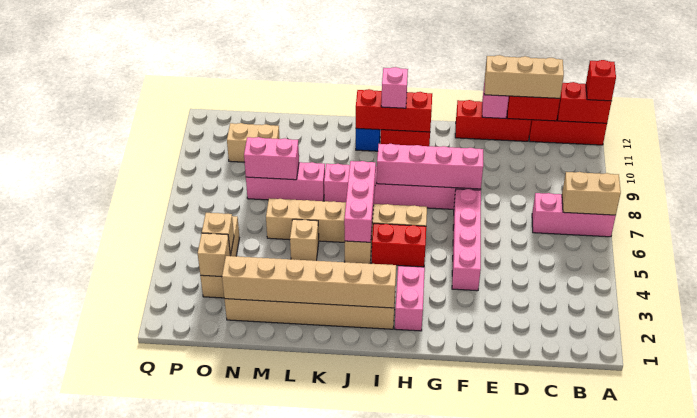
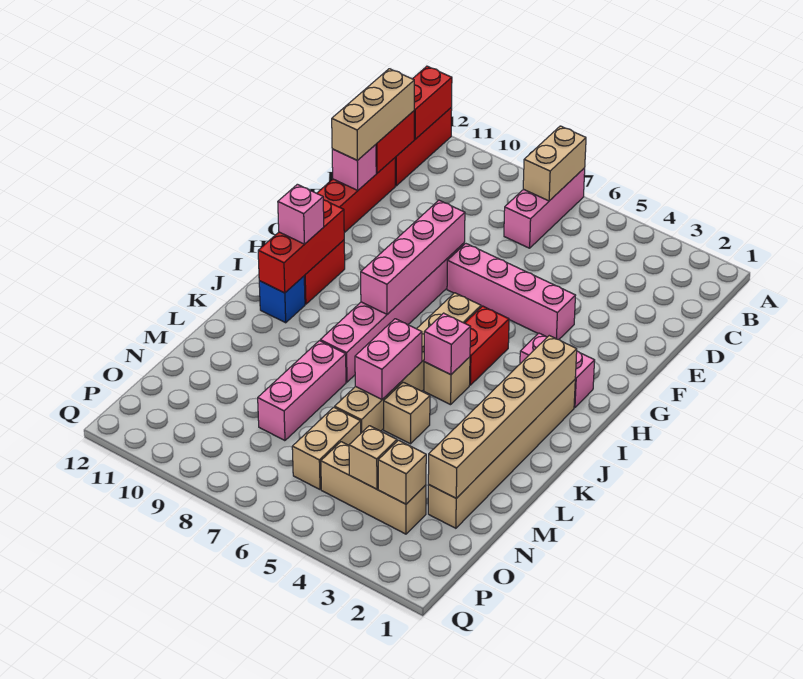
red brick A12 level 3 -> none
pink brick J5:J7 level 2 -> pink brick J5 level 2
pink brick M8:N8 level 2 -> pink brick K6:L6 level 2
tan brick N10:O10 level 1 -> tan brick N6:O6 level 1

